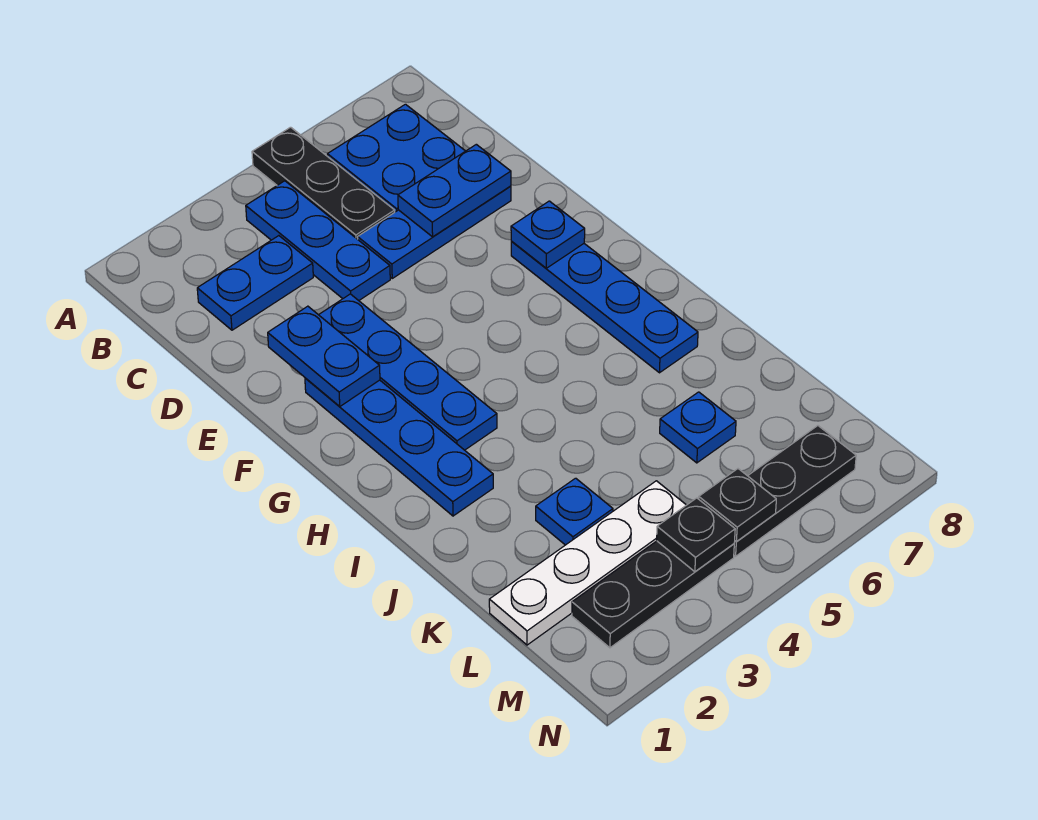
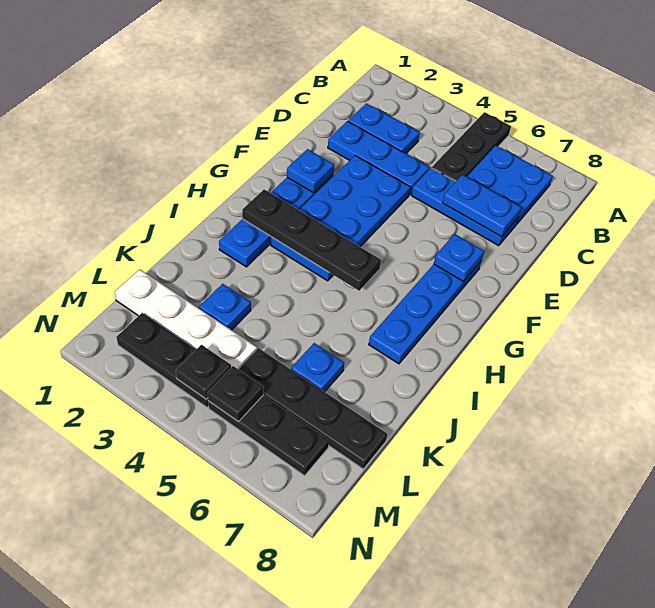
blue plate B4:D4 level 1 -> blue plate D2:D4 level 1
blue plate E2:F2 level 2 -> blue plate F2 level 2
blue plate E3:H3 level 1 -> blue plate E3:H4 level 1
none -> black plate H2:H5 level 2
none -> black plate L5:L8 level 1

